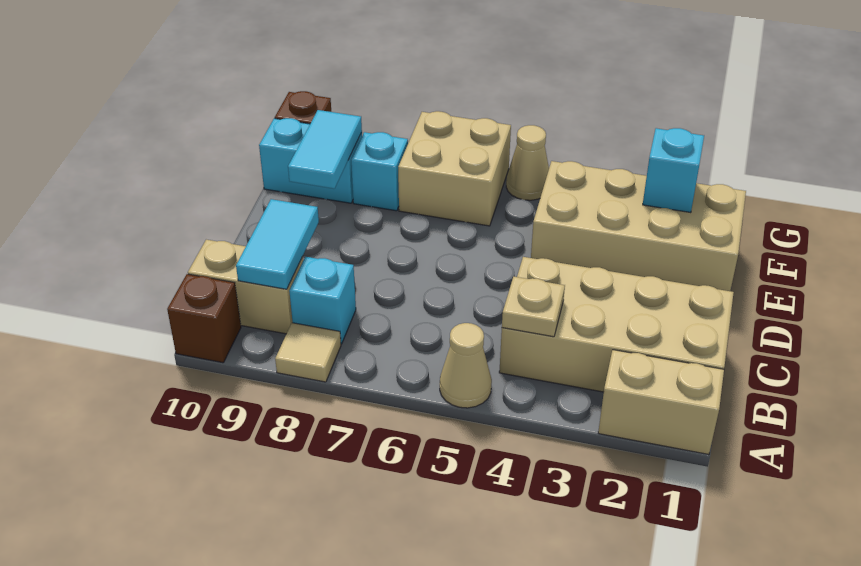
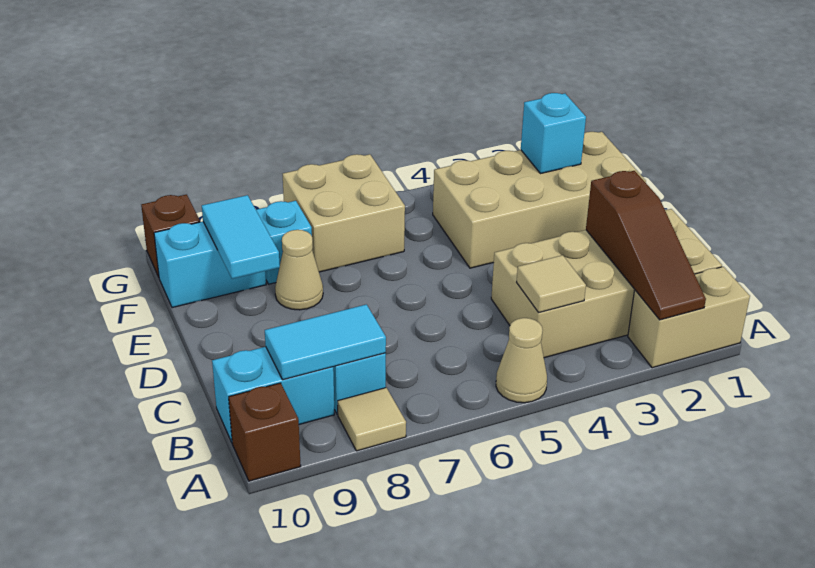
none -> brown slope A2:C2 level 2 top C
tan plate B4 level 2 -> tan tile B4 level 2
tan brick B9:B10 level 1 -> cyan brick B9:B10 level 1
cyan tile B9:C9 level 2 -> cyan tile B8:B9 level 2
tan cone G5 level 1 -> tan cone E8 level 1

